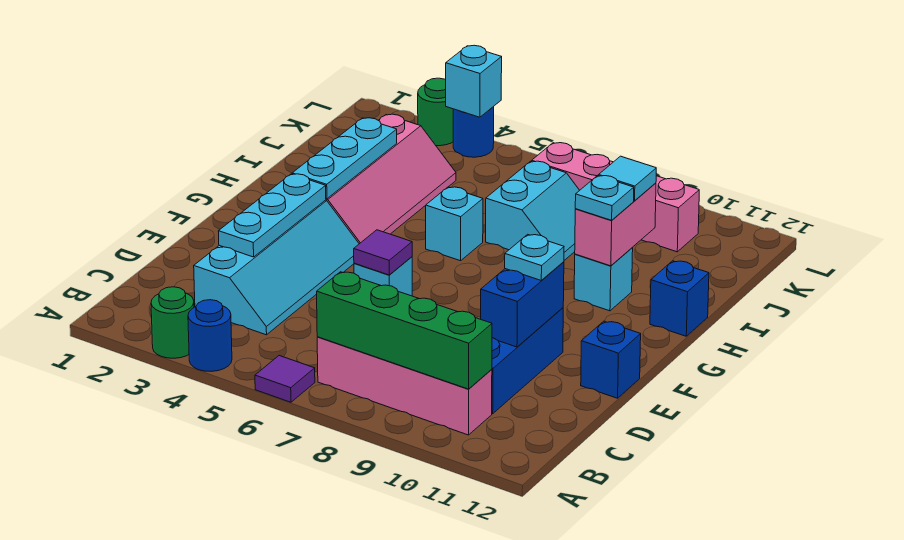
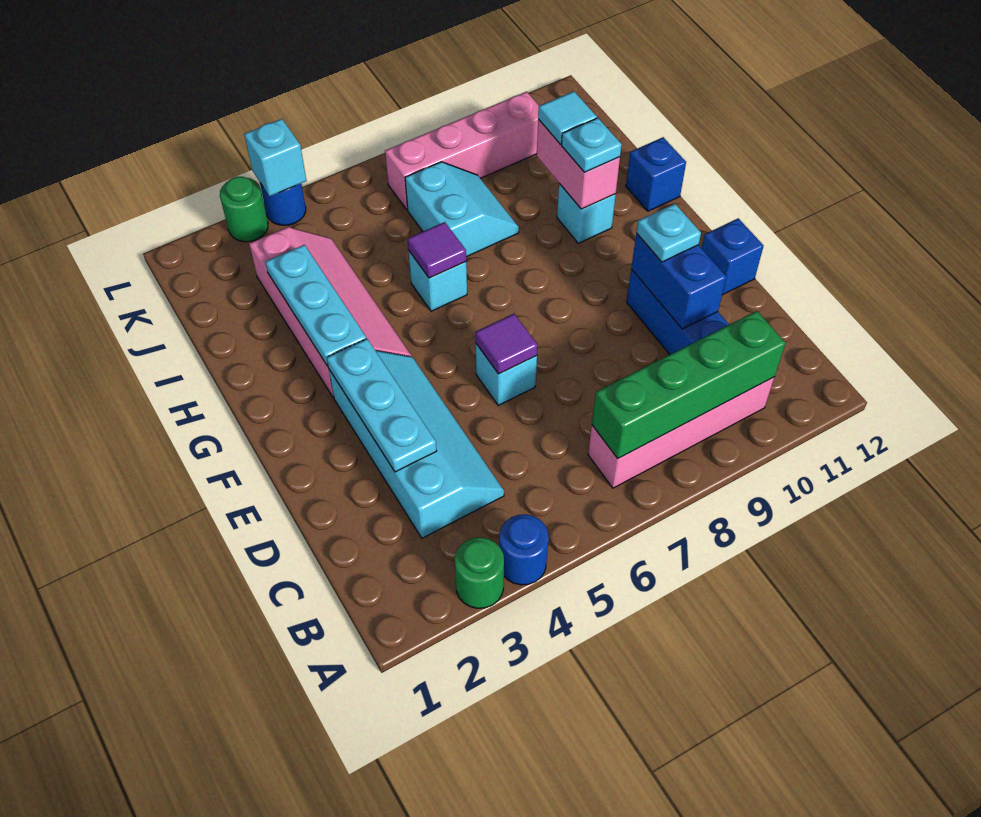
purple tile A6 level 1 -> purple tile H6 level 2

